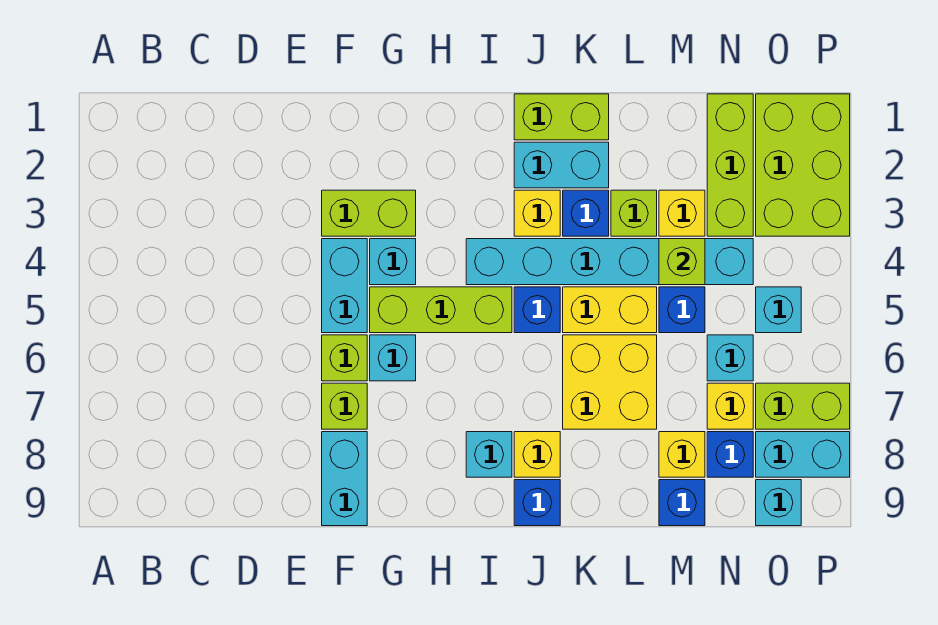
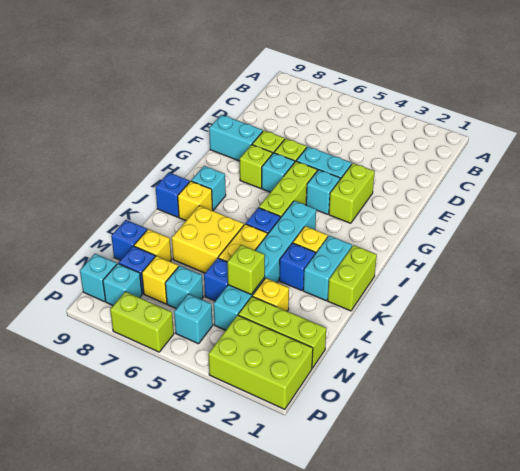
lime brick L3 level 1 -> lime brick G7 level 1
lime brick O7:P7 level 1 -> lime brick P6:P7 level 1
cyan brick O8:P8 level 1 -> cyan brick O8 level 1

